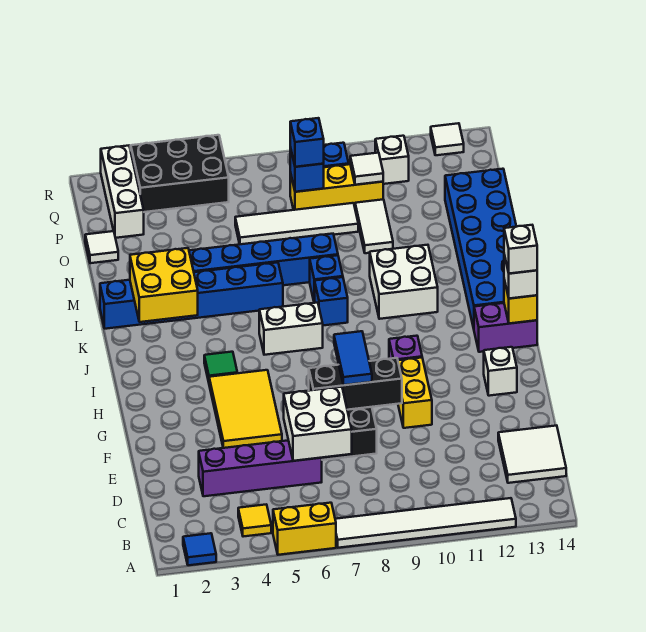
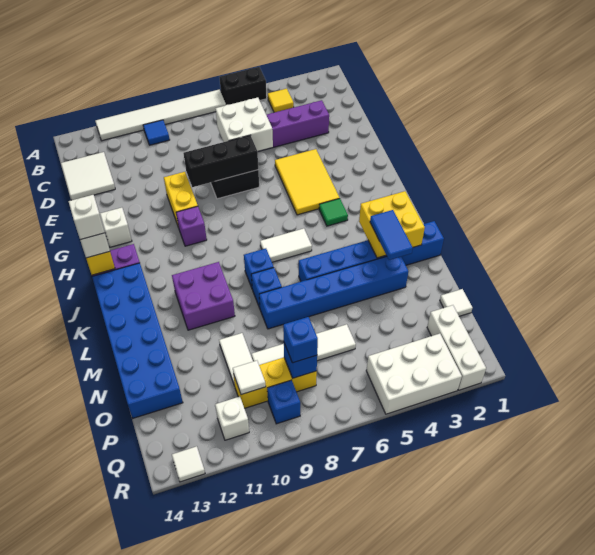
blue tile A2 level 1 -> blue tile B10 level 1
yellow brick A5:A6 level 1 -> black brick A5:A6 level 1
blue tile F8:G8 level 3 -> blue tile L3:M3 level 3
white brick J6:J7 level 1 -> white tile J6:J7 level 1
white brick K10:L11 level 1 -> purple brick K10:L11 level 1
black brick Q3:R5 level 1 -> white brick Q3:R5 level 1

